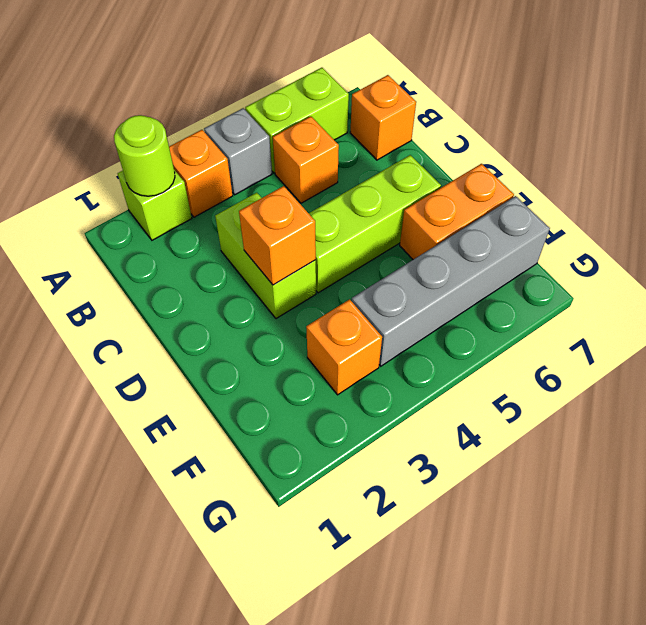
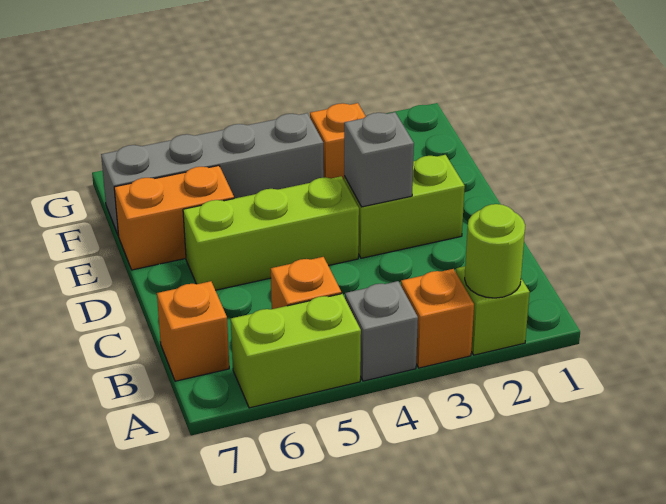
lime brick C3:D3 level 1 -> lime brick D2:D3 level 1
orange brick D3 level 2 -> grey brick D3 level 2

